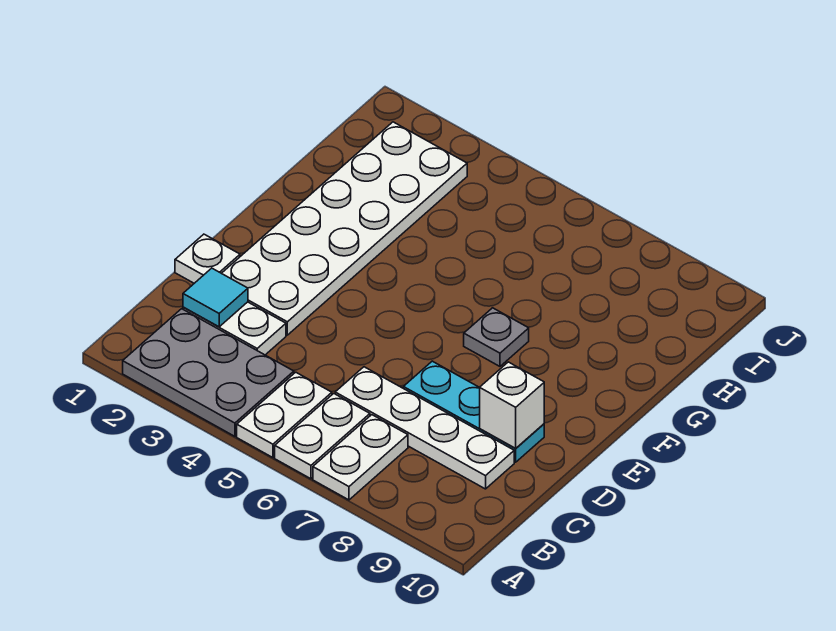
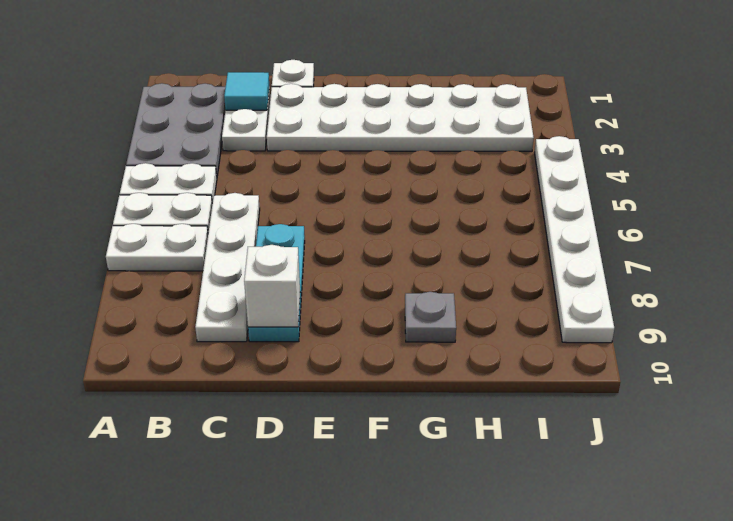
grey plate F7 level 1 -> grey plate G9 level 1
none -> white plate J4:J9 level 1

